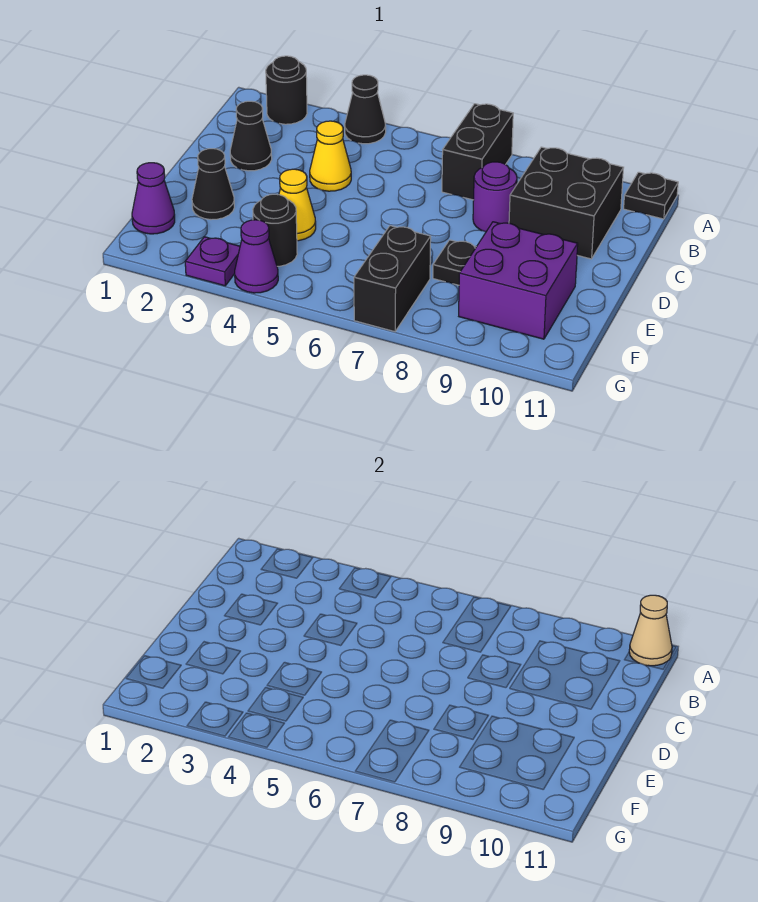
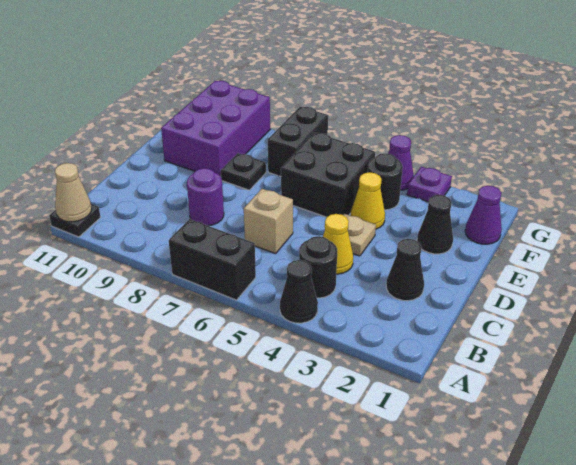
black round brick A2 level 1 -> black round brick B4 level 1
black brick A7:B7 level 1 -> black brick A6:A7 level 1
black brick B9:C10 level 1 -> black brick E5:F6 level 1
none -> tan brick C6 level 1
none -> tan plate D4 level 1
purple brick E9:F10 level 1 -> purple brick E9:G10 level 1

